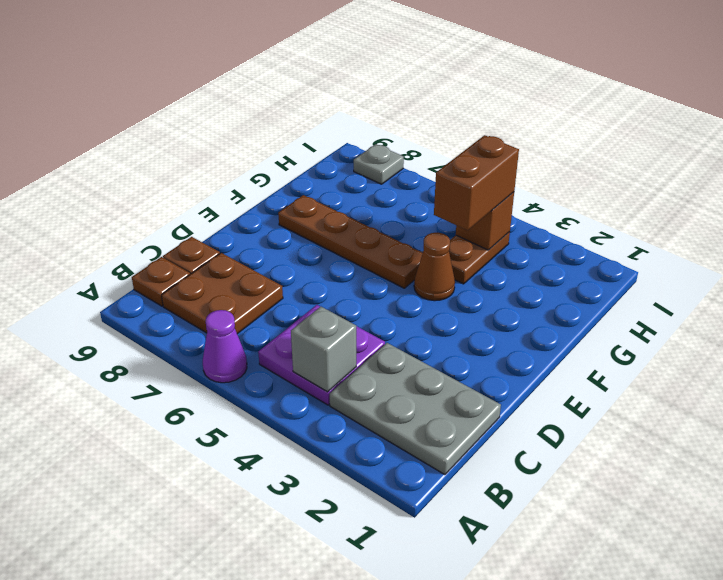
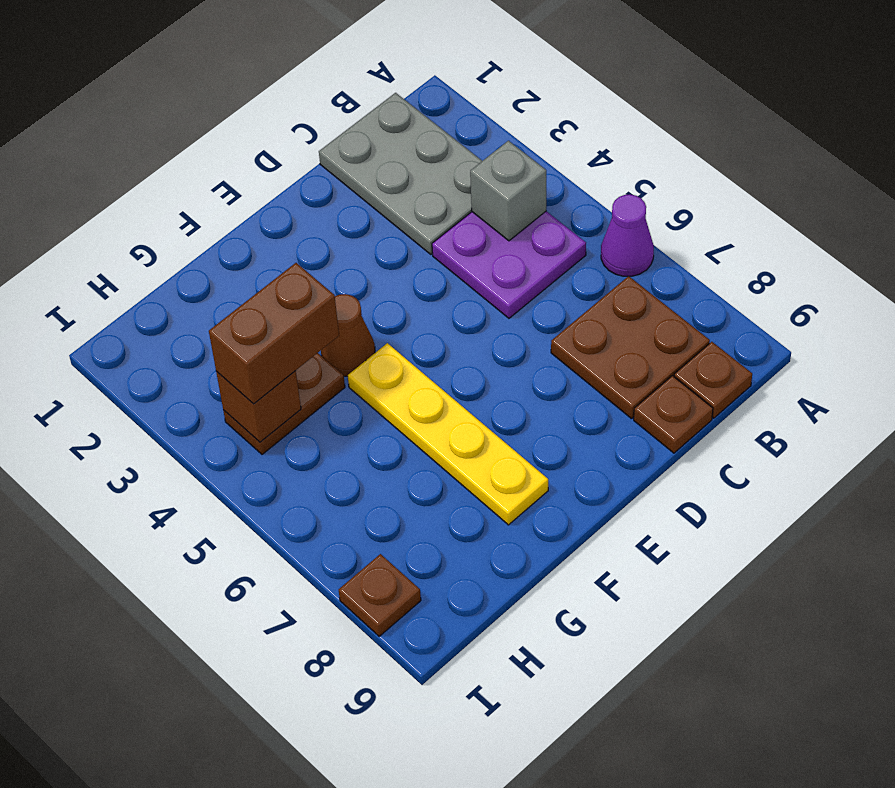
brown plate F5:F8 level 1 -> yellow plate F5:F8 level 1
grey plate I8 level 1 -> brown plate I8 level 1

